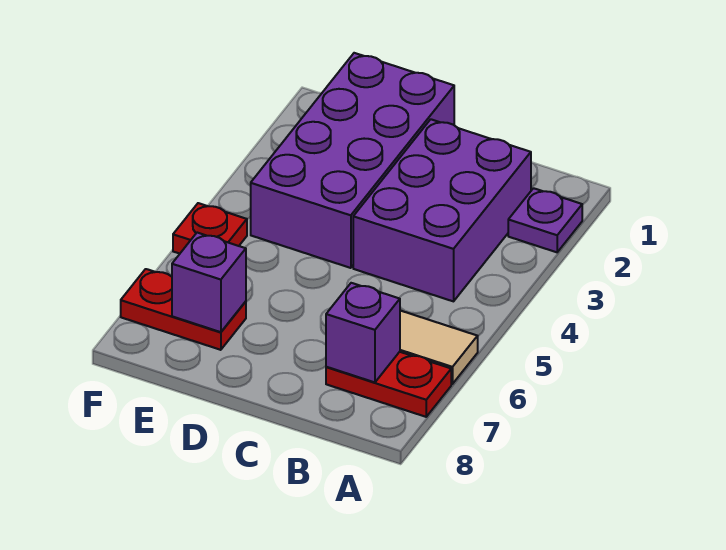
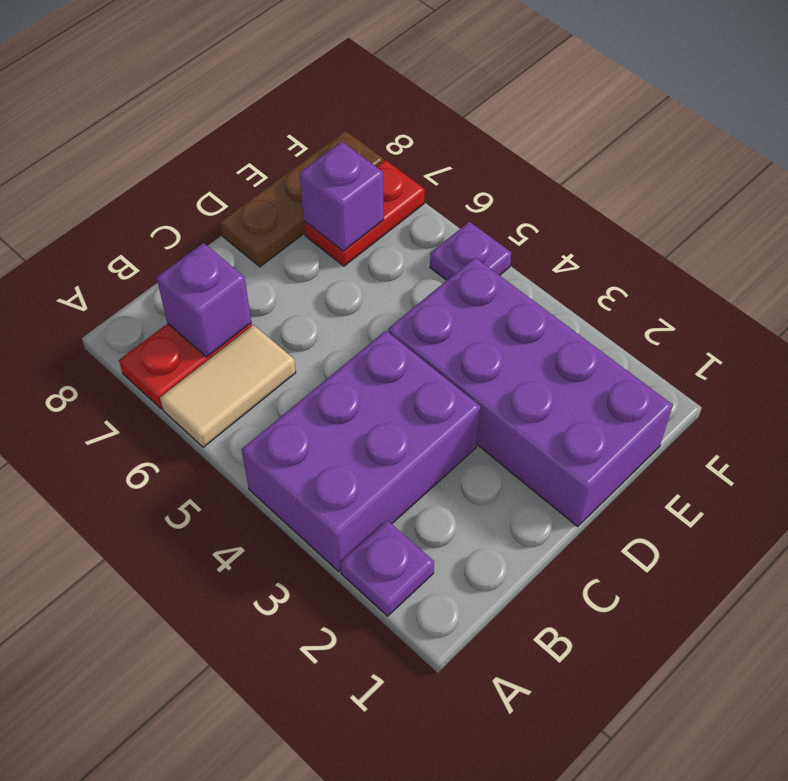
purple brick B2:C4 level 1 -> purple brick A3:C4 level 1
none -> brown plate D8:F8 level 1
red plate F5 level 1 -> purple plate F5 level 1

